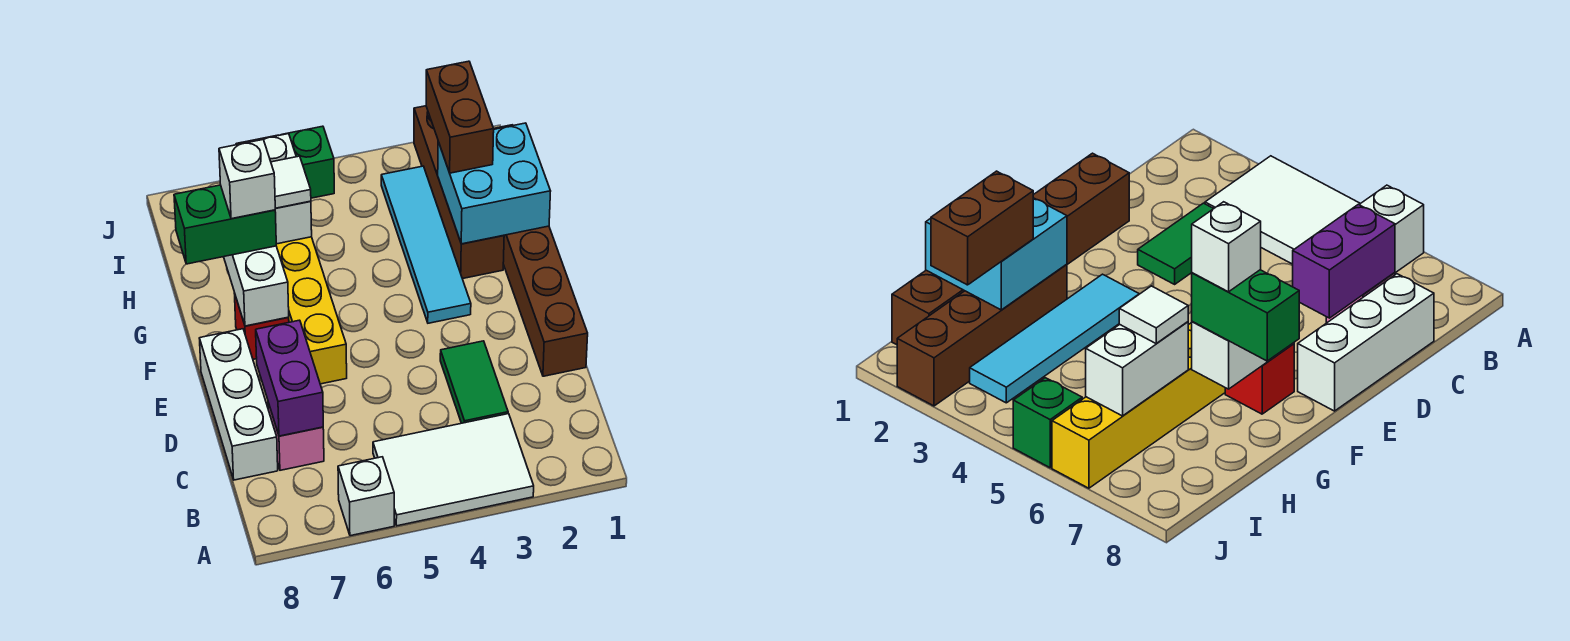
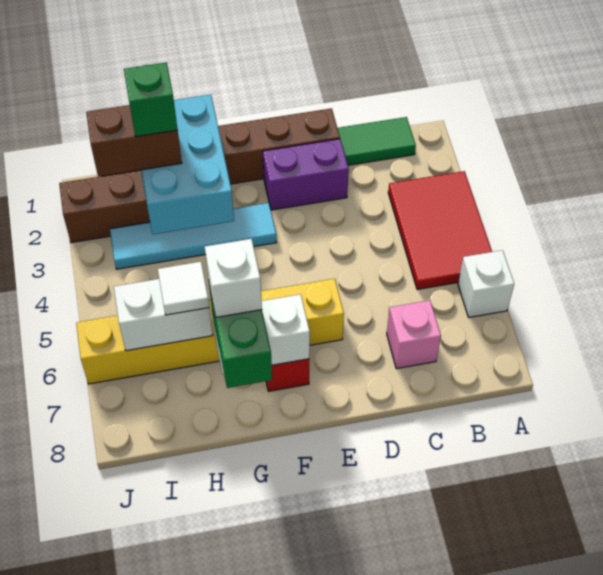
white tile A3:B5 level 1 -> red tile A3:B5 level 1
green tile C3:D3 level 1 -> green tile B1:C1 level 1
purple brick C7:D7 level 2 -> purple brick D2:E2 level 1
white brick C8:E8 level 1 -> none
cyan brick G1:H2 level 2 -> cyan brick G1:H3 level 2
green brick J5 level 1 -> green brick H2 level 4

